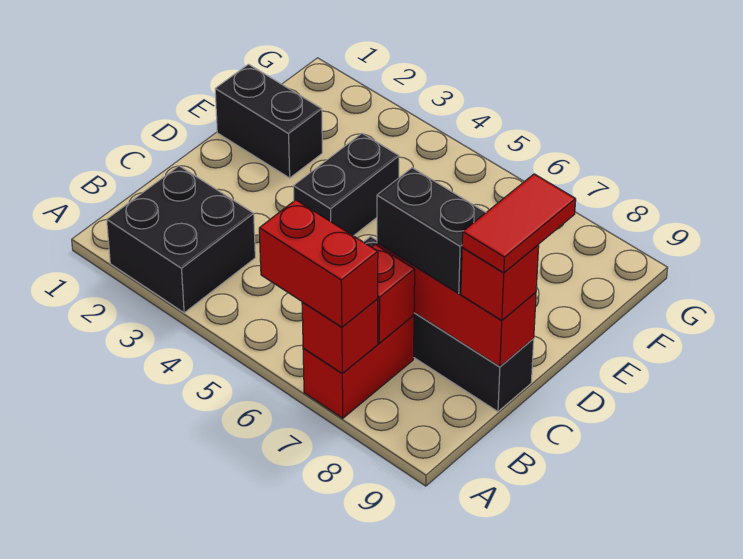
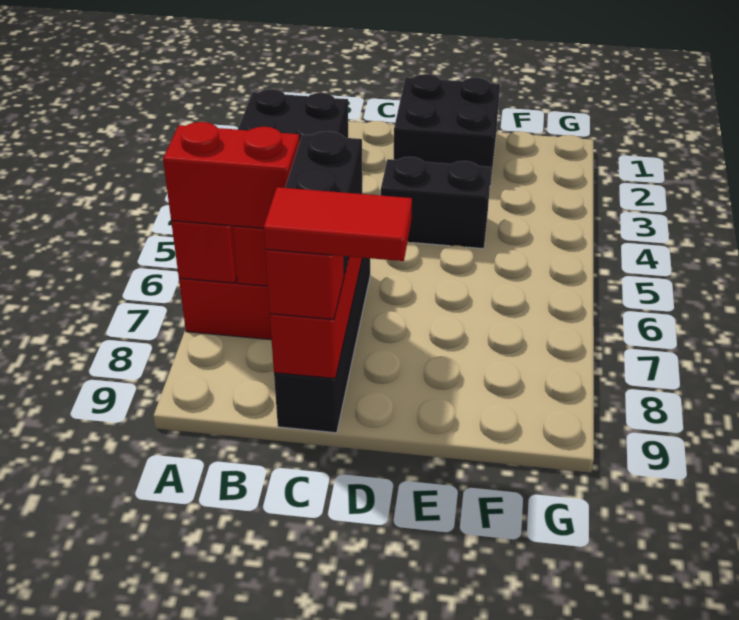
red brick A6:A7 level 3 -> red brick A7:B7 level 3
black brick E1:E2 level 1 -> black brick D1:E2 level 1

